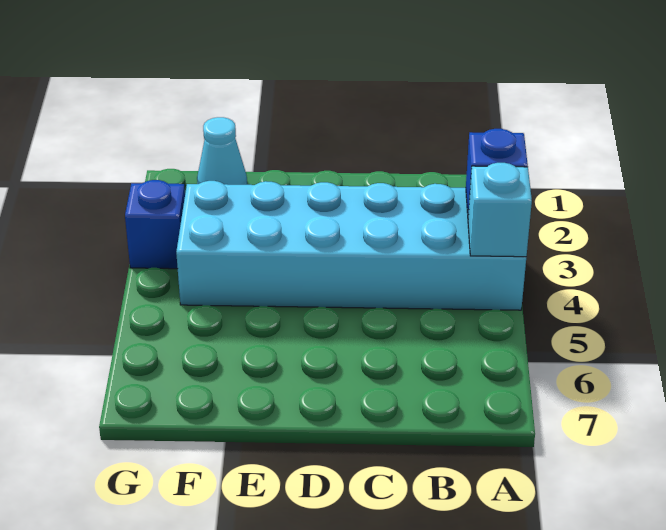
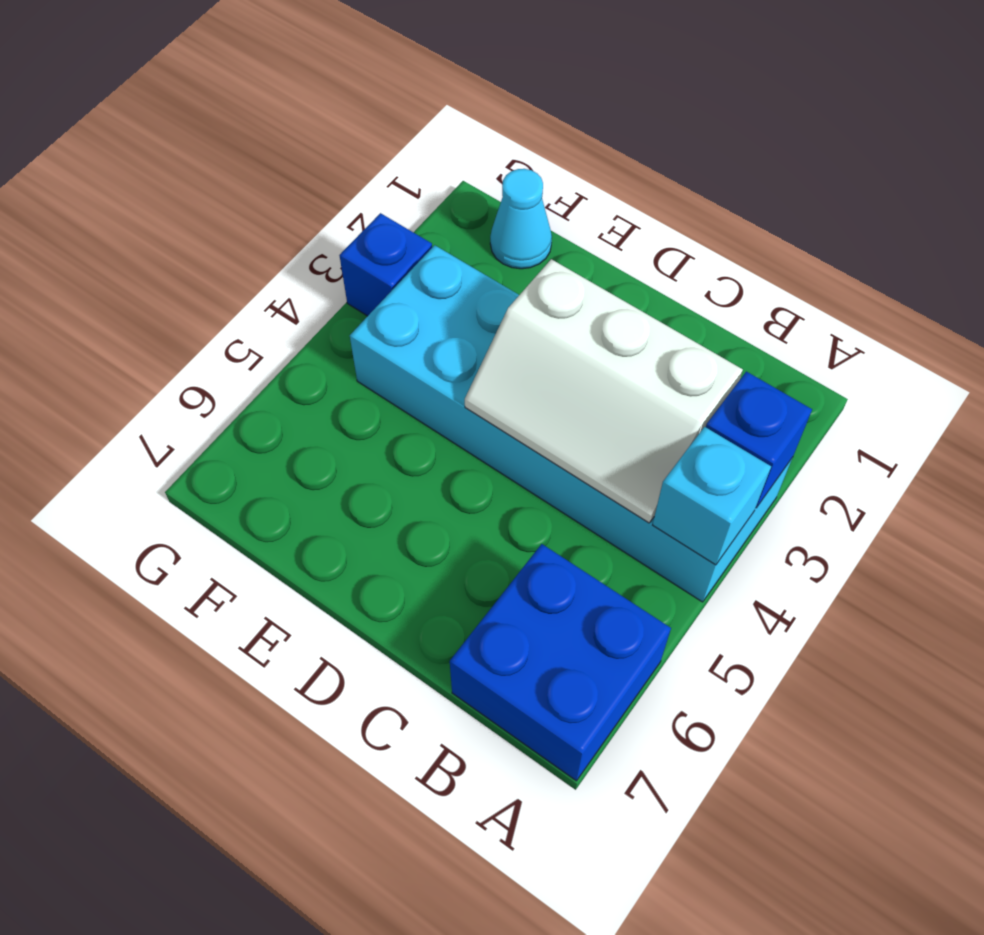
none -> blue brick A6:B7 level 1
none -> white slope B3:D4 level 2 top 3

